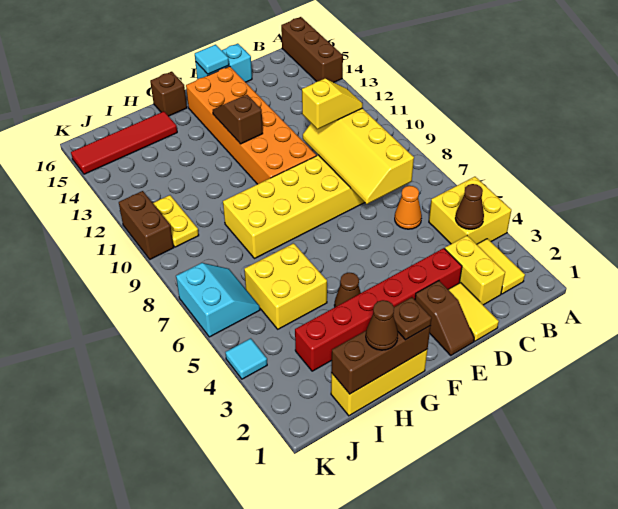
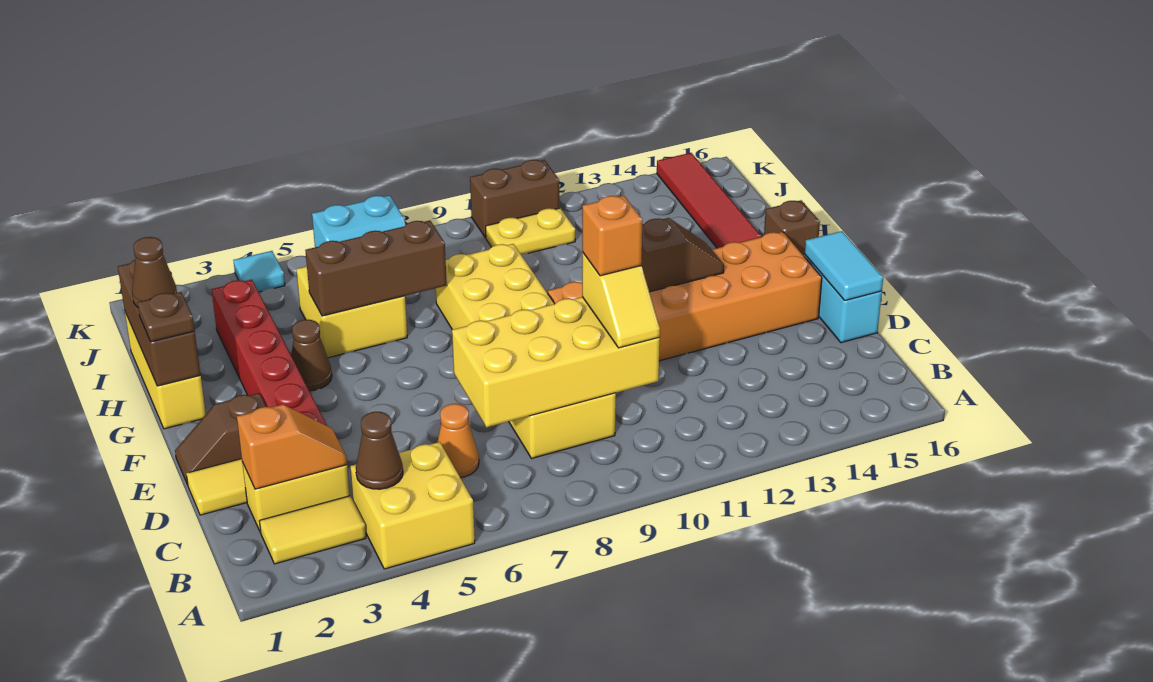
brown brick A14:A16 level 1 -> brown brick H5:H7 level 2
none -> orange slope C2:C3 level 2 top 2
yellow slope C7:D10 level 2 top C -> yellow brick C7:D10 level 2
none -> orange brick D10 level 4
cyan tile E16 level 2 -> cyan tile D16:E16 level 2

